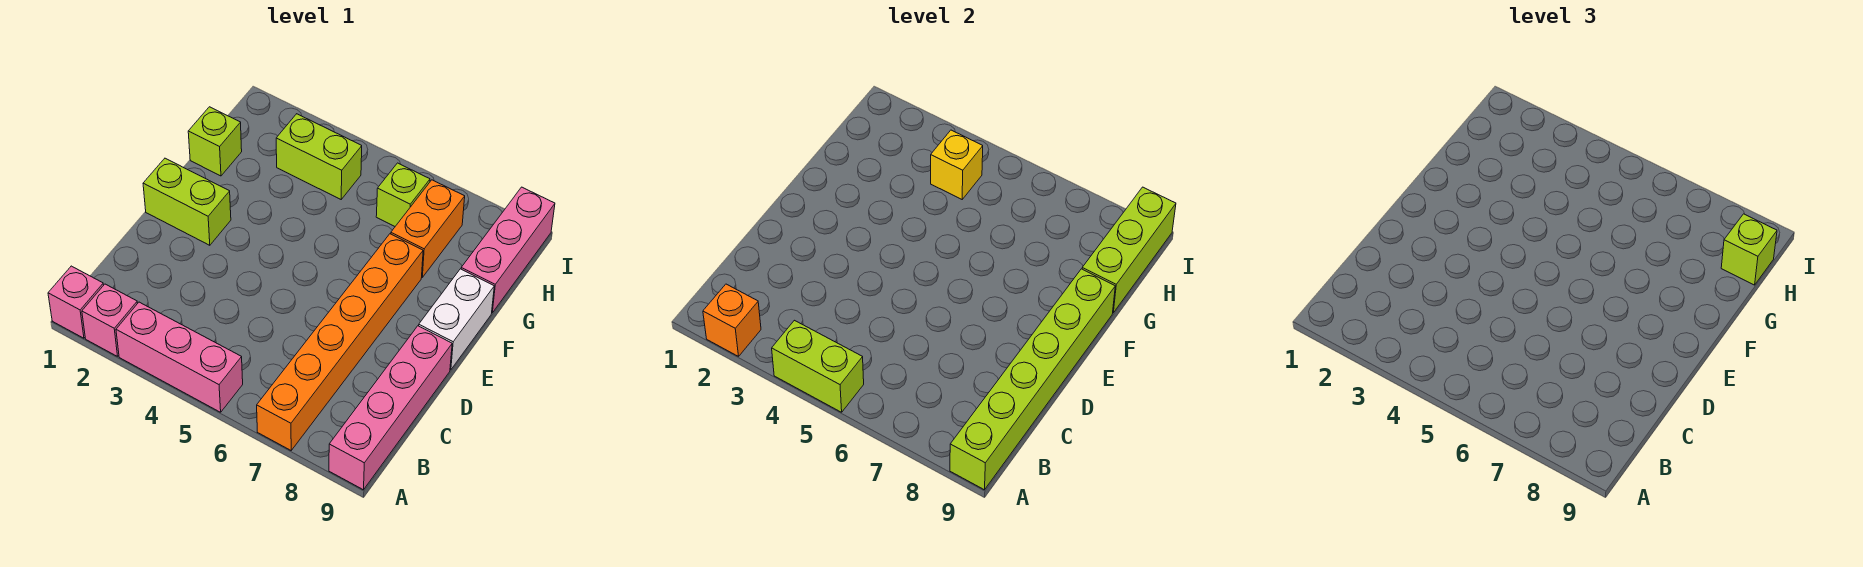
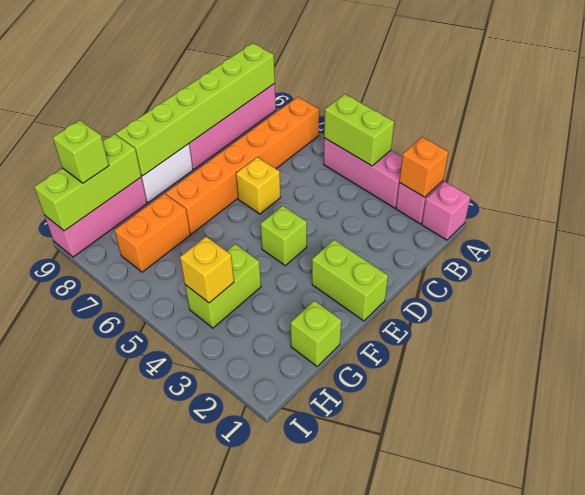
none -> yellow brick D6 level 1
lime brick H3:H4 level 1 -> lime brick G4:H4 level 1
lime brick H6 level 1 -> lime brick E4 level 1

